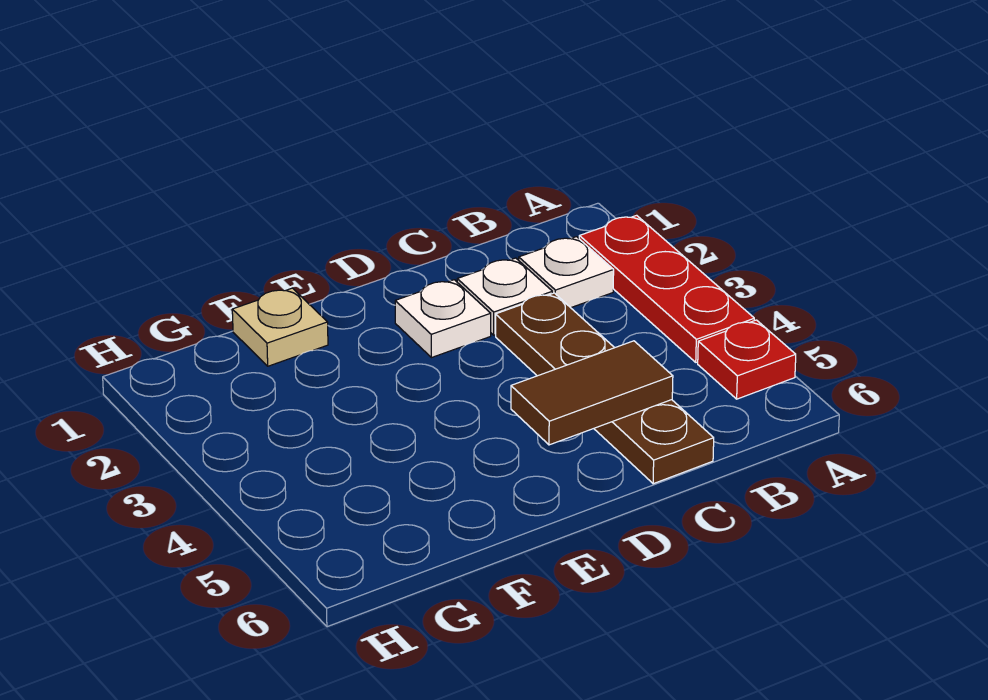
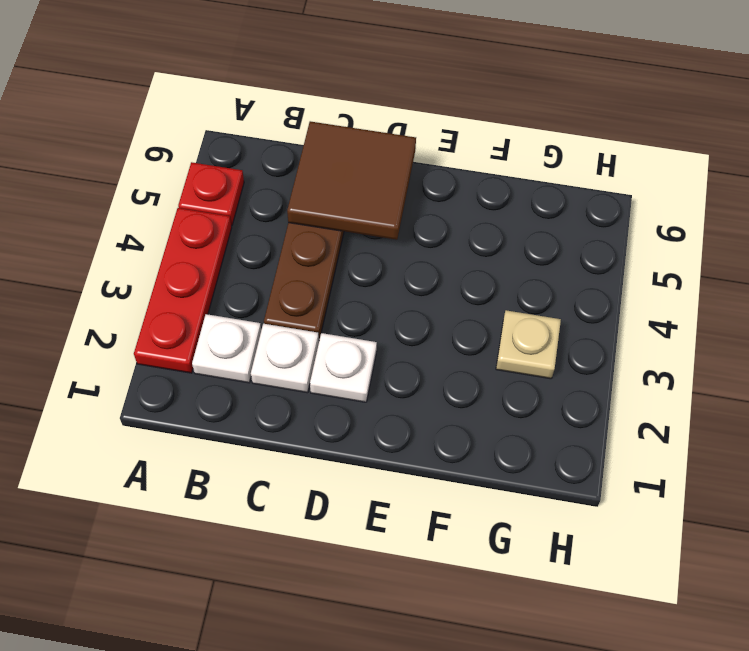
brown tile C5:D5 level 2 -> brown tile C5:D6 level 2
tan plate F1 level 1 -> tan plate G3 level 1

